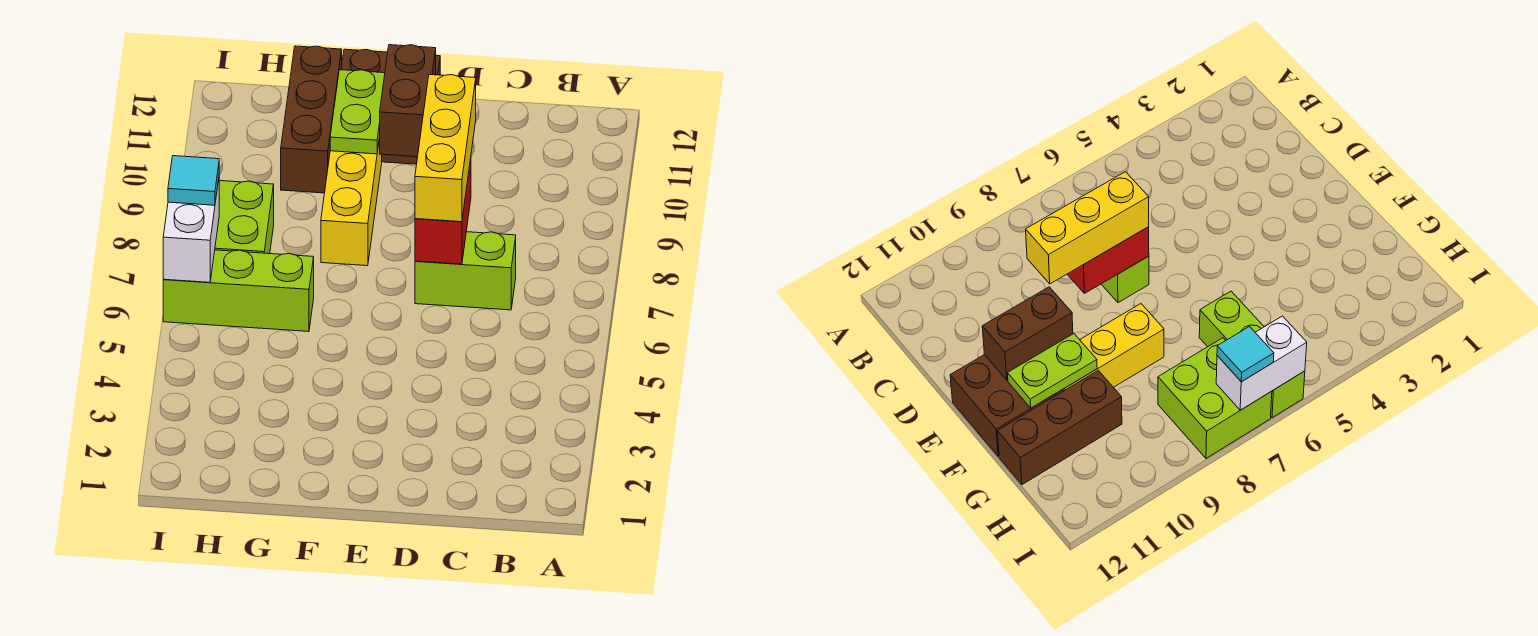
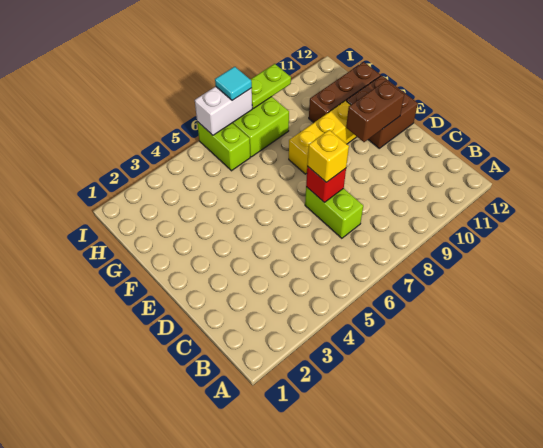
red brick D7:D8 level 2 -> red brick D7 level 2
yellow brick D7:D9 level 3 -> yellow brick D7 level 3
lime plate F10:F11 level 2 -> lime plate I8:I9 level 2
lime brick G6:I6 level 1 -> lime brick H6:I6 level 1

